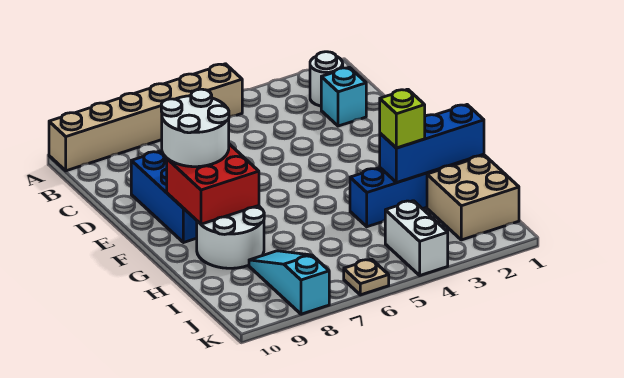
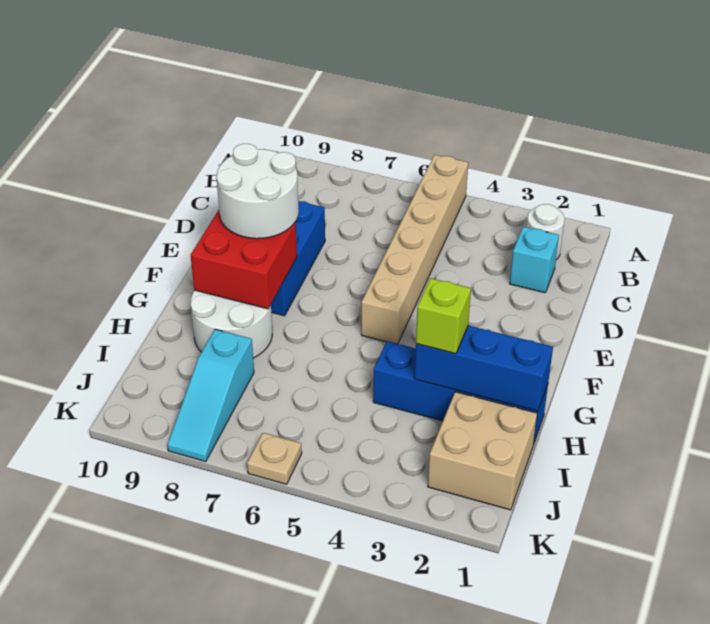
tan brick A5:A10 level 1 -> tan brick A5:F5 level 1
cyan slope I8:K8 level 1 top K -> cyan slope I8:K8 level 1 top I
white brick J4:K4 level 1 -> none

